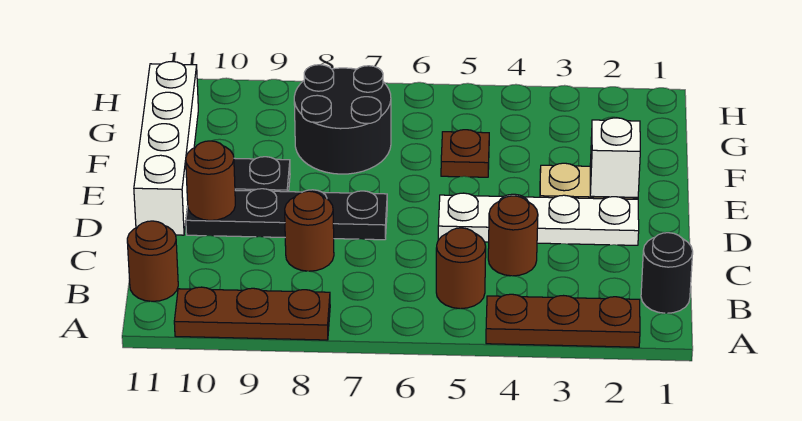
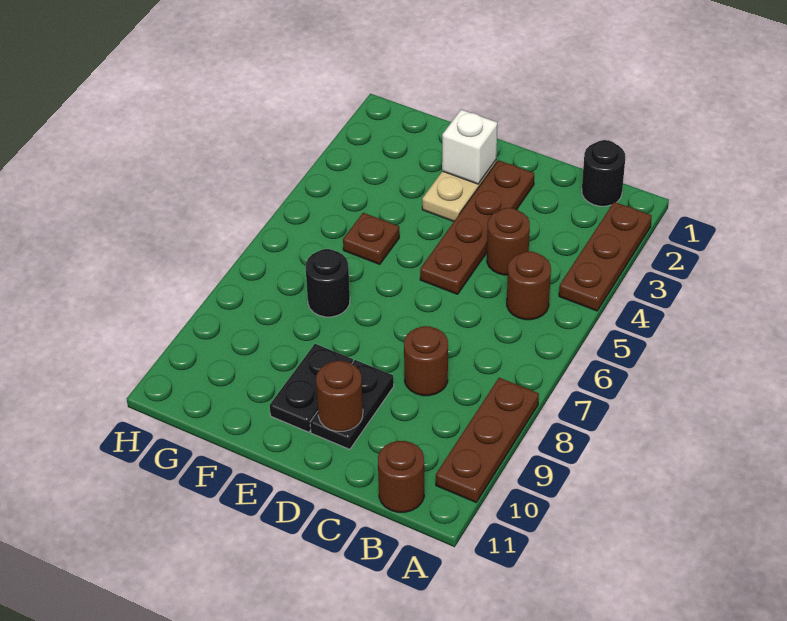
white plate D2:D5 level 1 -> brown plate D2:D5 level 1
black plate D7:D10 level 1 -> black plate D9:D10 level 1
white brick D11:G11 level 1 -> none
black round brick F7:G8 level 1 -> black round brick F7 level 1

